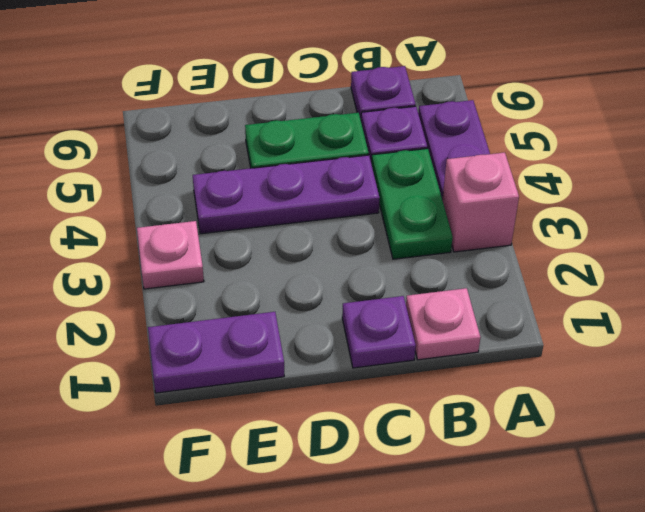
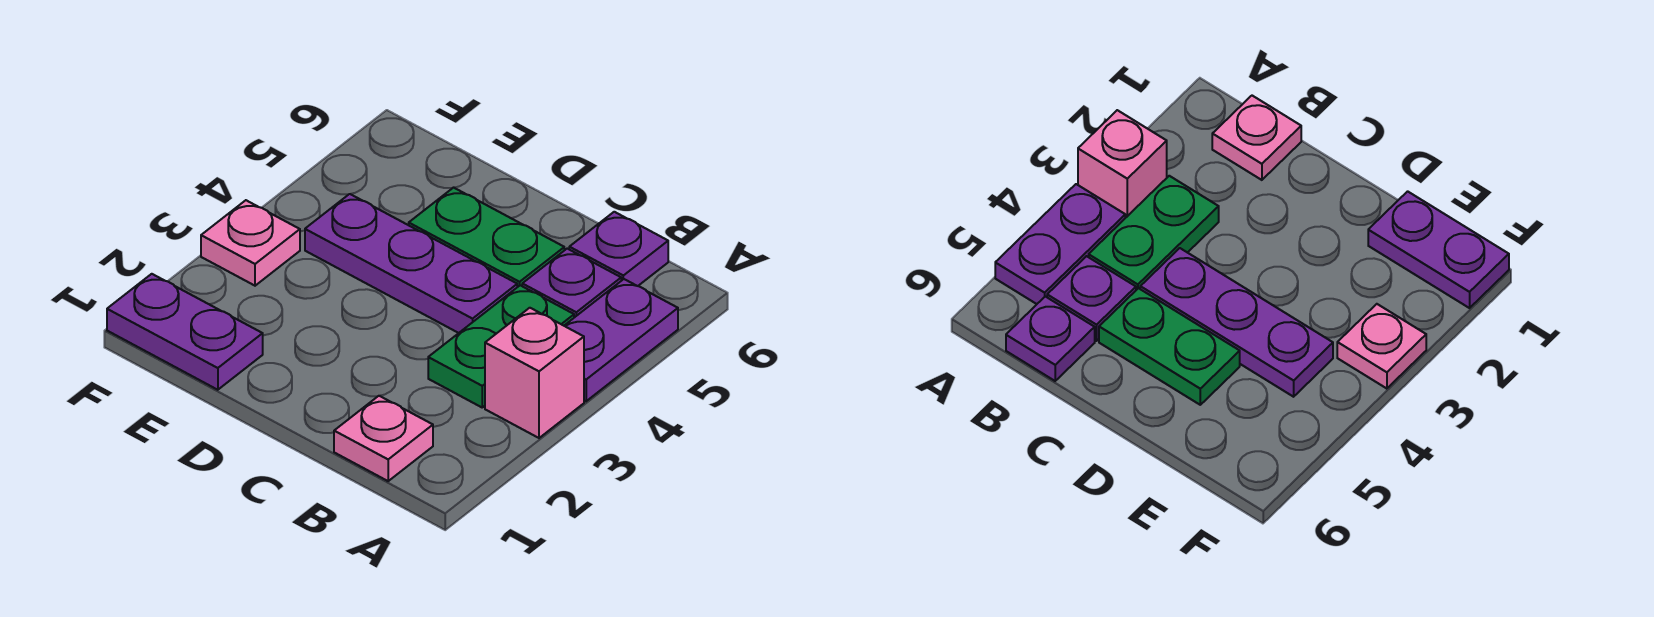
purple plate C1 level 1 -> none

